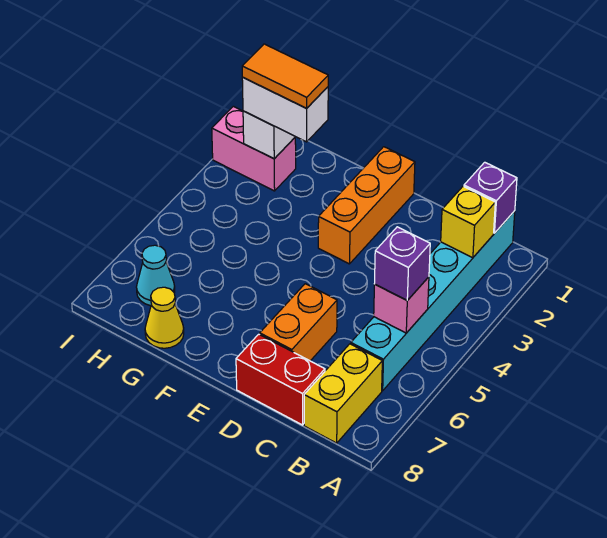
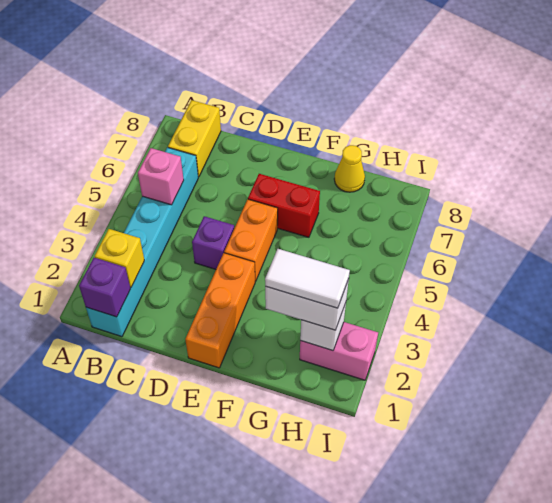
purple brick B5 level 3 -> purple brick D4 level 1
red brick C8:D8 level 1 -> red brick E6:F6 level 1
orange brick D6:D7 level 1 -> orange brick E4:E5 level 1
orange tile G2:H2 level 4 -> white tile G2:H2 level 4
cyan cone H7 level 1 -> none

